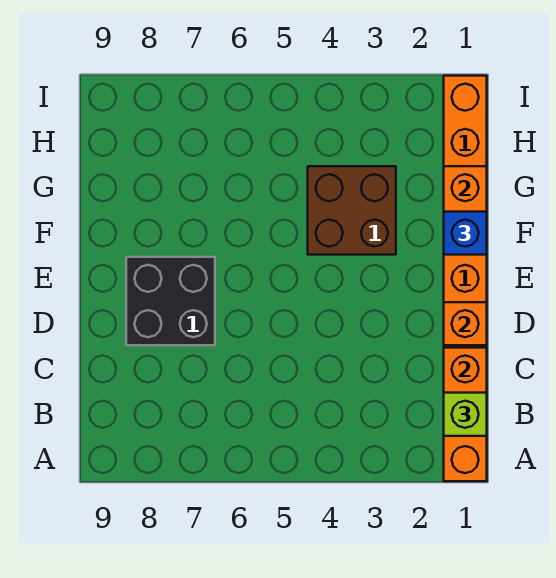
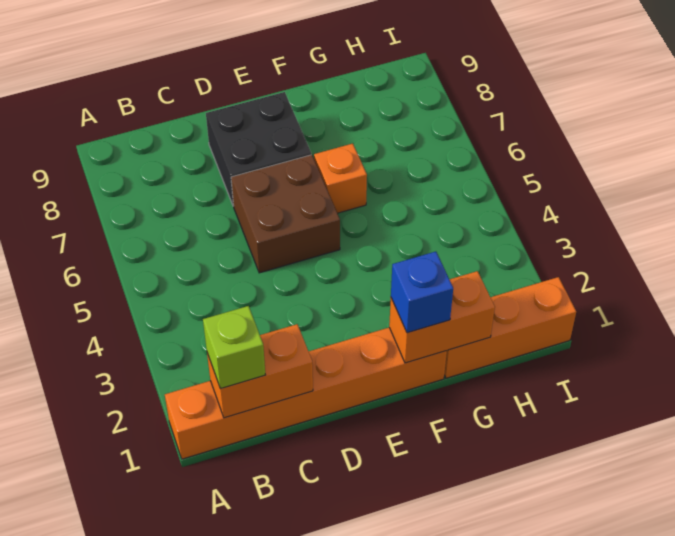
orange brick D1 level 2 -> orange brick F6 level 1
brown brick F3:G4 level 1 -> brown brick D5:E6 level 1

